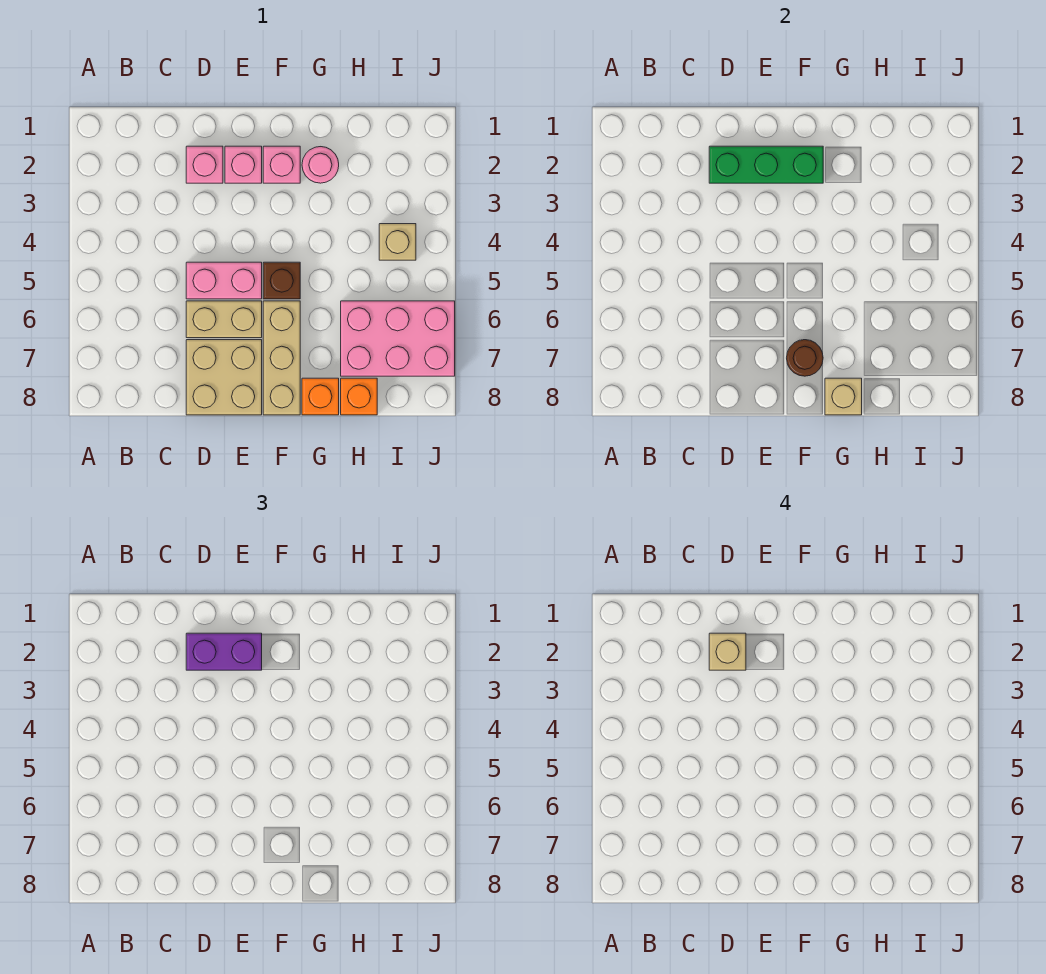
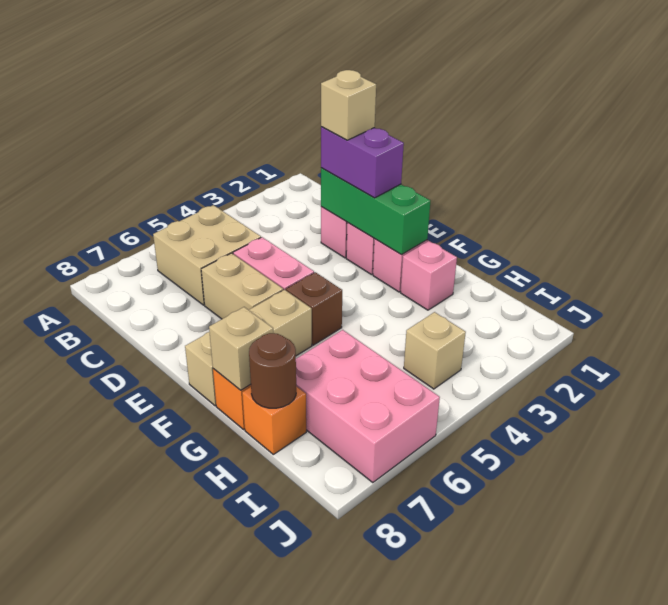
tan brick D7:E8 level 1 -> tan brick B5:C6 level 1
brown round brick F7 level 2 -> brown round brick H8 level 2
pink round brick G2 level 1 -> pink brick G2 level 1

